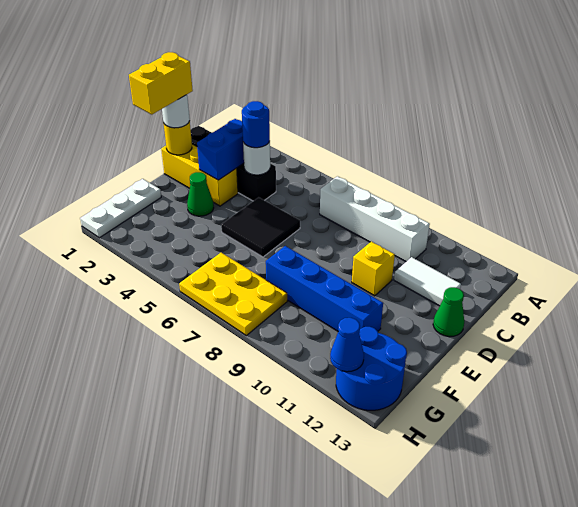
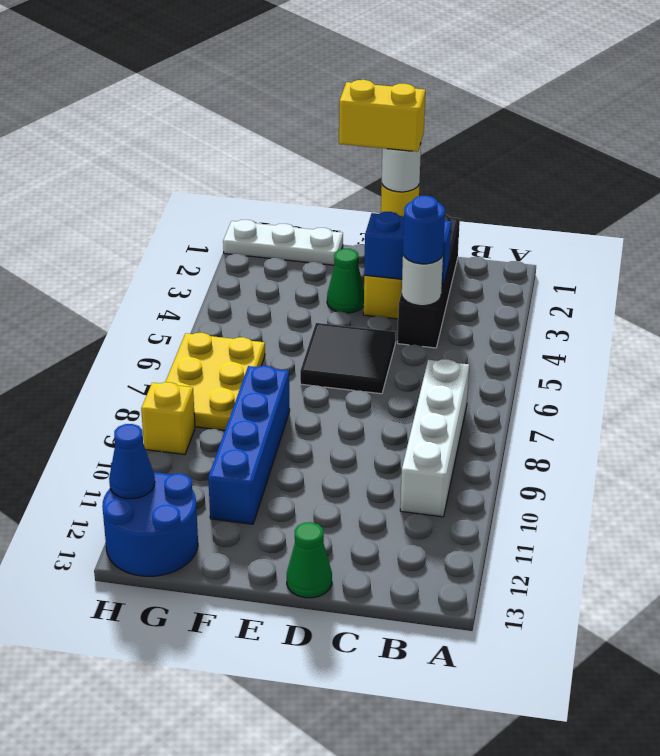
white tile C11:C12 level 1 -> none
yellow brick D10 level 1 -> yellow brick H9 level 1

